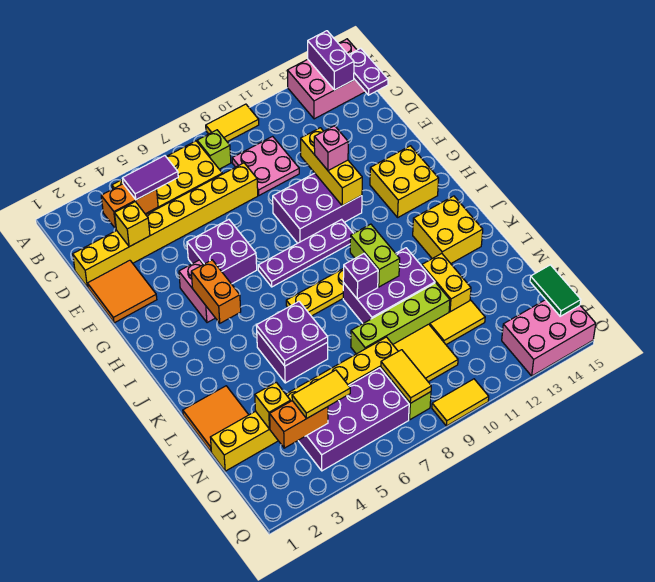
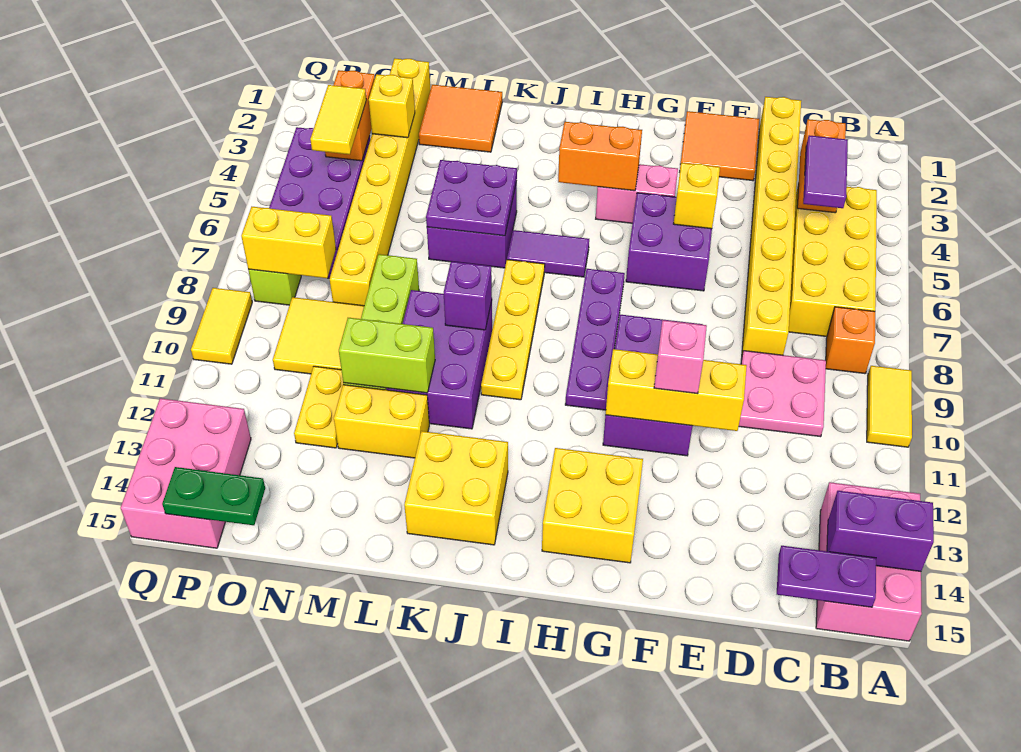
lime brick B8 level 1 -> orange brick B8 level 1
yellow brick D3 level 2 -> yellow brick F5 level 2
none -> purple tile I6:J6 level 1
lime brick J10:K10 level 2 -> lime brick L11:M11 level 2
yellow tile N11:N12 level 1 -> yellow plate N11:N12 level 1
yellow tile O8:P8 level 2 -> yellow brick O8:P8 level 2
green tile O15:P15 level 2 -> green plate O15:P15 level 2

